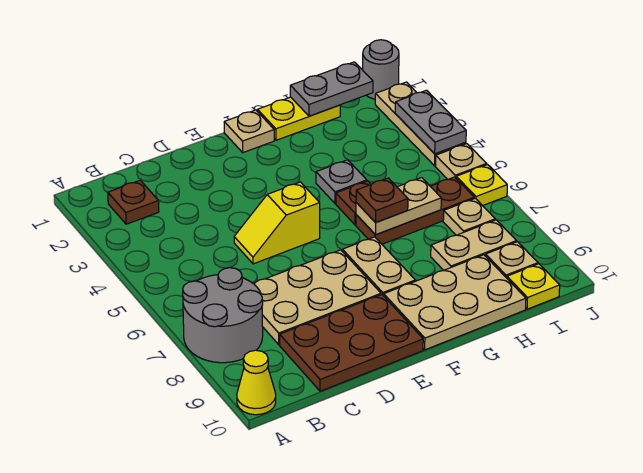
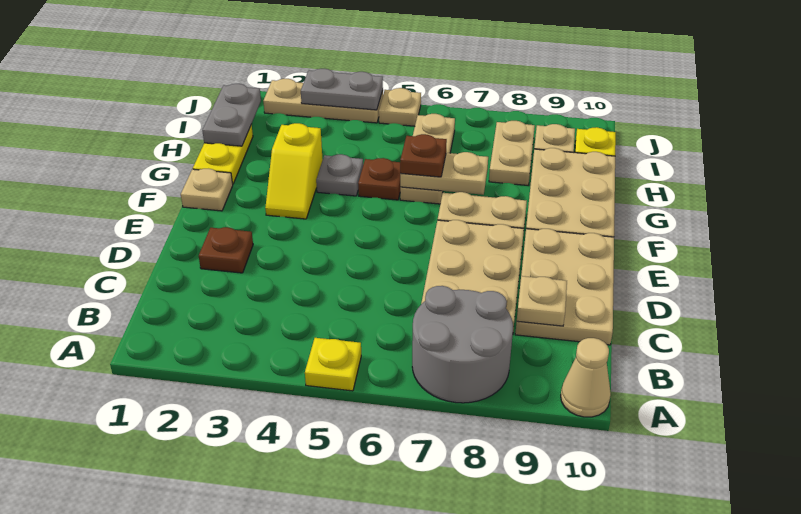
yellow cone A10 level 1 -> tan cone A10 level 1
brown plate B2 level 1 -> brown plate D2 level 1
brown plate C9:E10 level 1 -> tan plate C9:E10 level 1
yellow slope D5:E5 level 1 top E -> yellow slope F3:G3 level 1 top G
brown plate G6:I6 level 1 -> tan plate G6:I6 level 1
tan plate G6:H6 level 2 -> tan plate G6:G7 level 2
tan plate I7 level 1 -> tan plate C9 level 2
grey round brick J1 level 1 -> none
yellow plate J6 level 1 -> yellow plate A5 level 1

